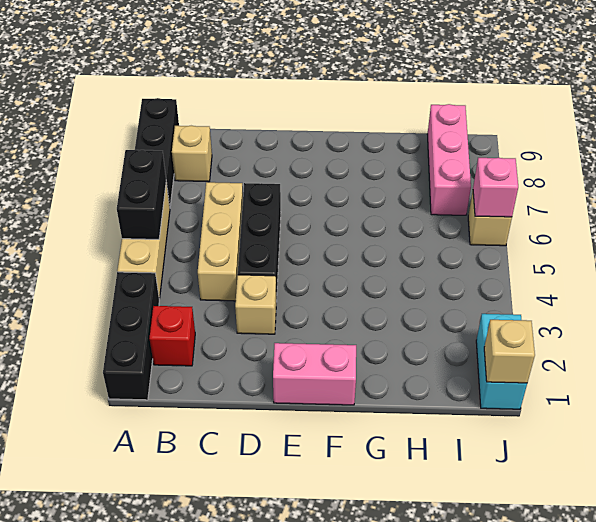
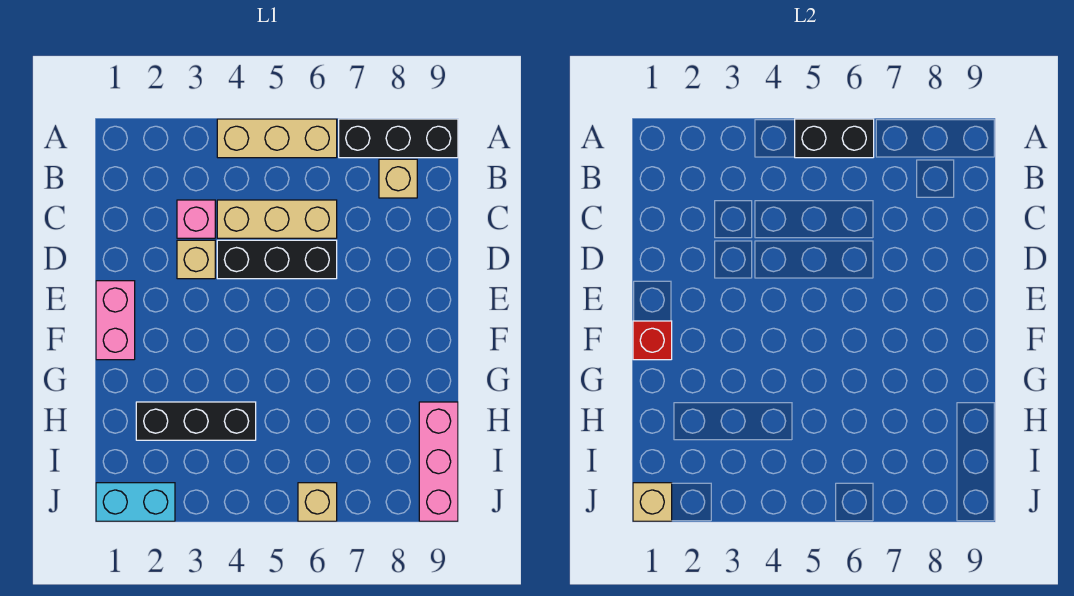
black brick A1:A3 level 1 -> black brick H2:H4 level 1
red brick B2 level 1 -> red brick F1 level 2
pink brick I7:I9 level 1 -> pink brick H9:J9 level 1
pink brick J6 level 2 -> pink brick C3 level 1

